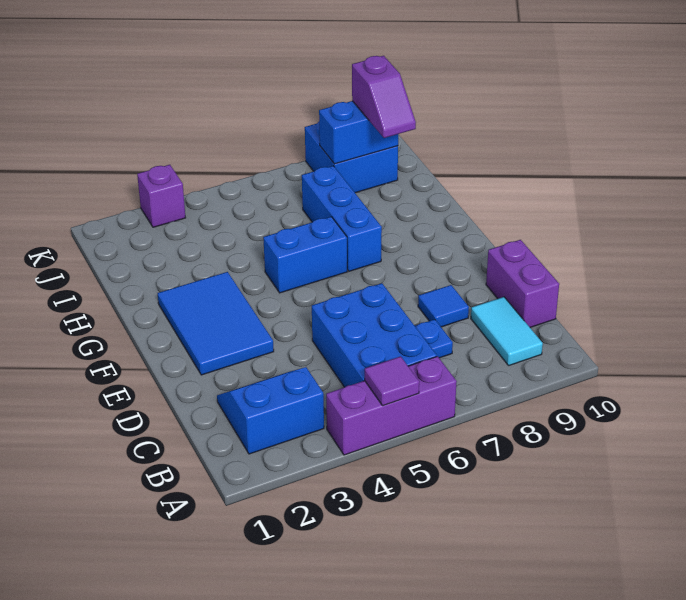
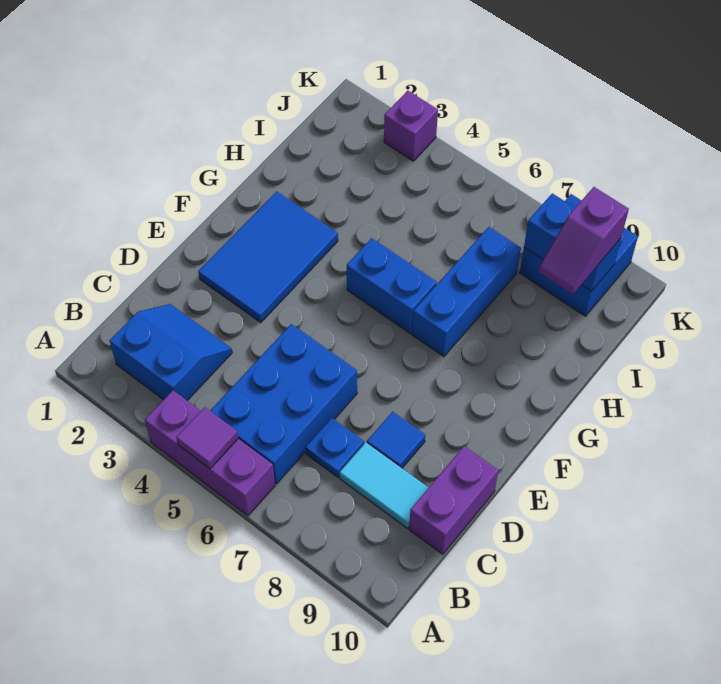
cyan tile B9:C9 level 1 -> cyan tile C8:C9 level 1

